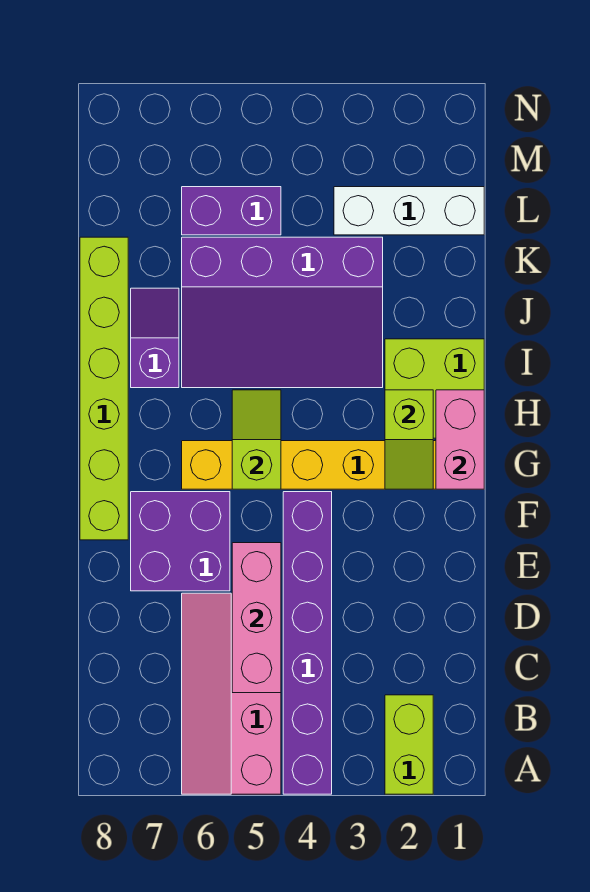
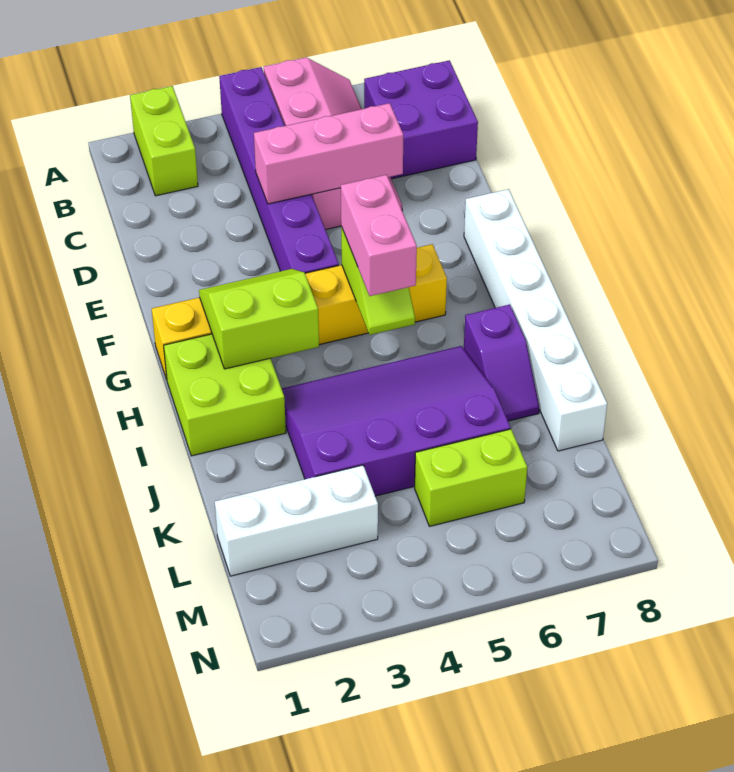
pink brick C5:E5 level 2 -> pink brick D4:D6 level 2
purple brick E6:F7 level 1 -> purple brick B7:C8 level 1
lime brick F8:K8 level 1 -> white brick F8:K8 level 1
pink brick G1:H1 level 2 -> pink brick G5:H5 level 3
lime slope G2:H2 level 2 top H -> lime slope G2:H3 level 2 top H
purple brick L5:L6 level 1 -> lime brick L5:L6 level 1

